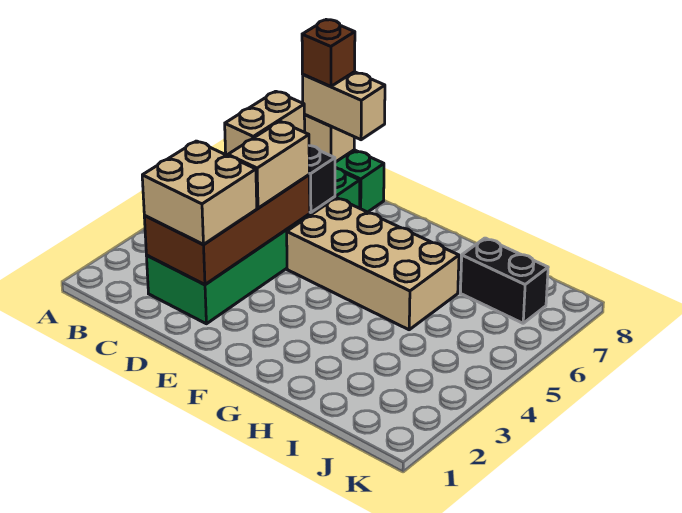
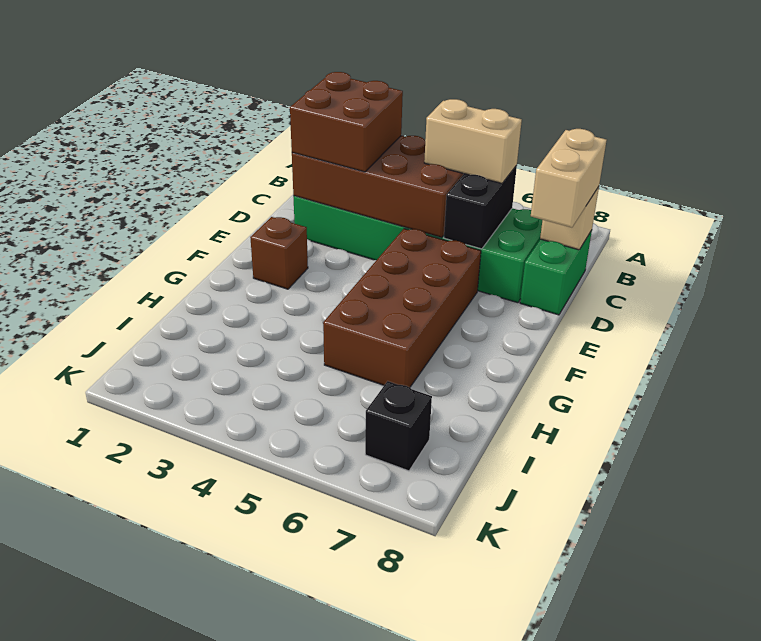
tan brick C2:D3 level 3 -> brown brick C2:D3 level 3
brown brick C8 level 4 -> brown brick F2 level 1
tan brick D4:D5 level 3 -> none
tan brick E5:H6 level 1 -> brown brick E5:H6 level 1
black brick I7:J7 level 1 -> black brick J7 level 1

